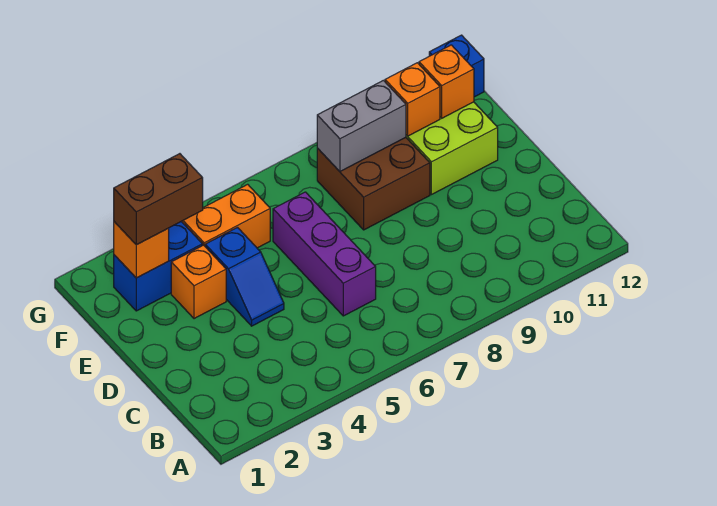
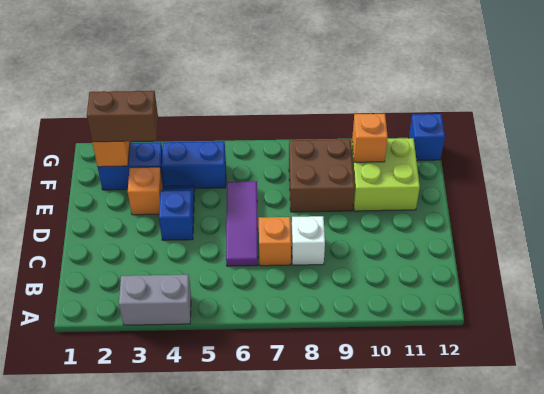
purple brick C6:E6 level 1 -> purple tile C6:E6 level 1
none -> white brick C8 level 1
blue slope D4:E4 level 1 top E -> blue slope D4:E4 level 1 top D
orange brick F4:F5 level 1 -> blue brick F4:F5 level 1
grey brick F8:F9 level 2 -> grey brick A3:A4 level 1
orange brick F11 level 2 -> orange brick C7 level 1

